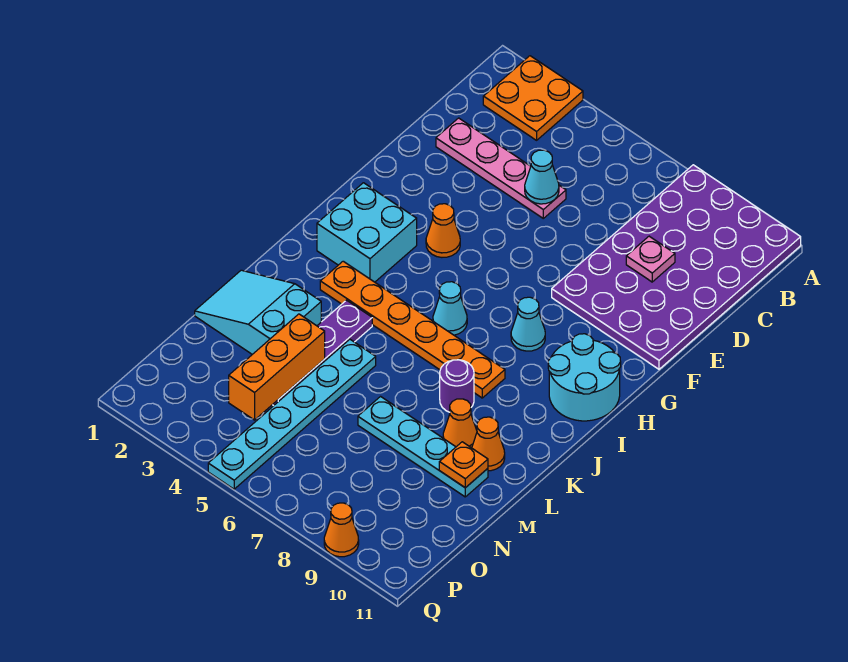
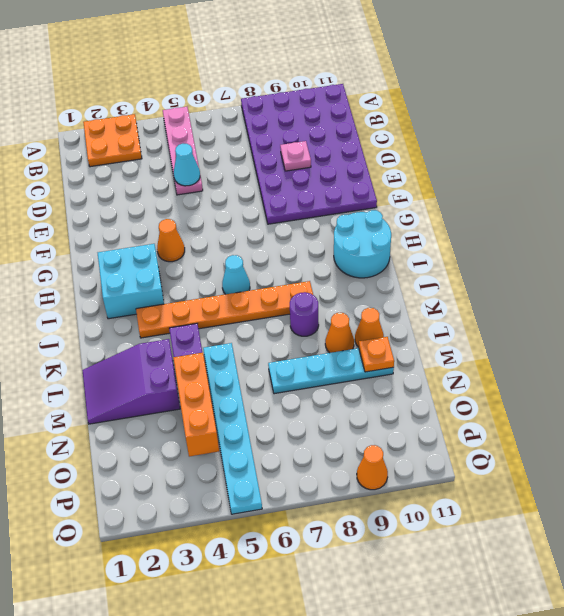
pink plate D2:D5 level 1 -> pink plate A5:D5 level 1
cyan cone H8 level 1 -> none
cyan slope L1:M3 level 1 top 3 -> purple slope L1:M3 level 1 top 3

